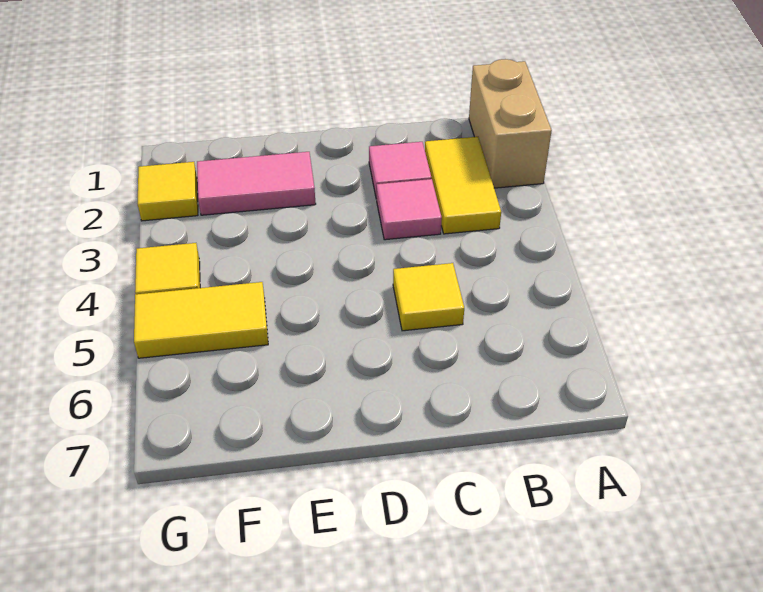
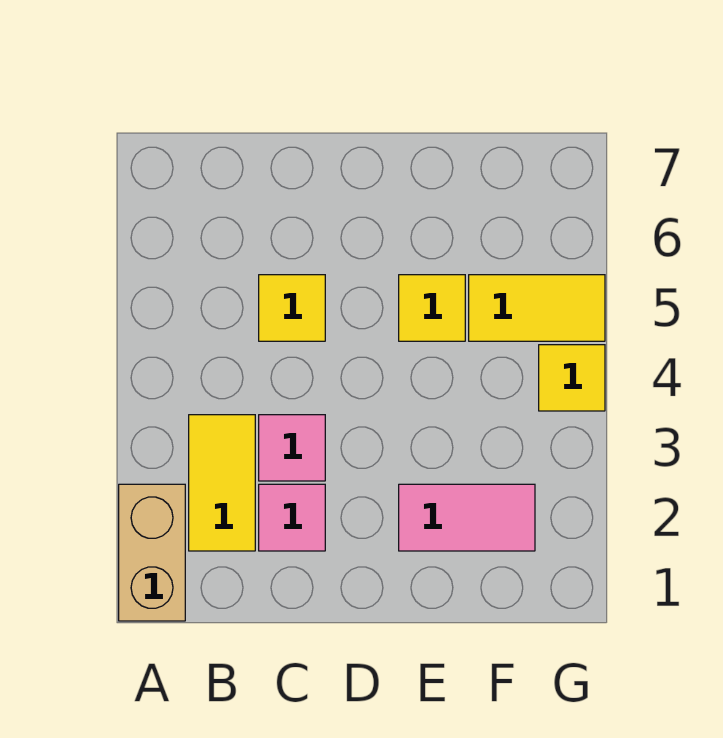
yellow tile G2 level 1 -> yellow tile E5 level 1

